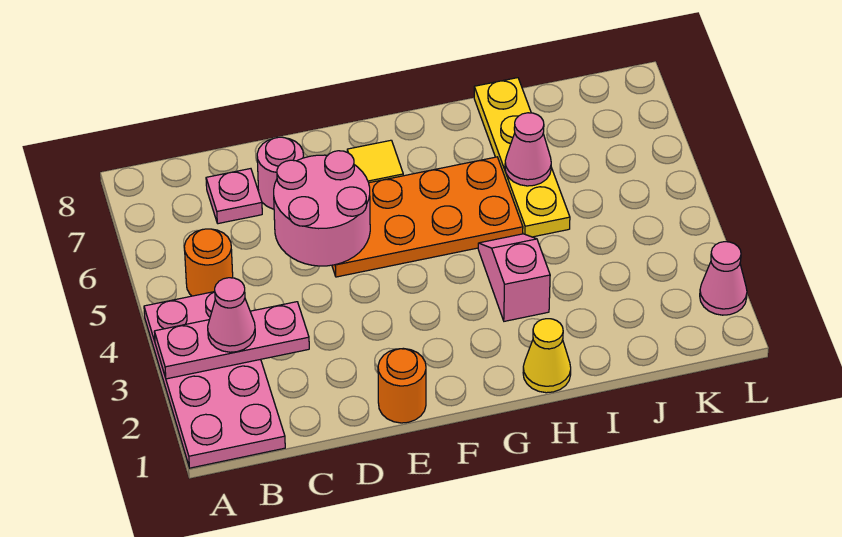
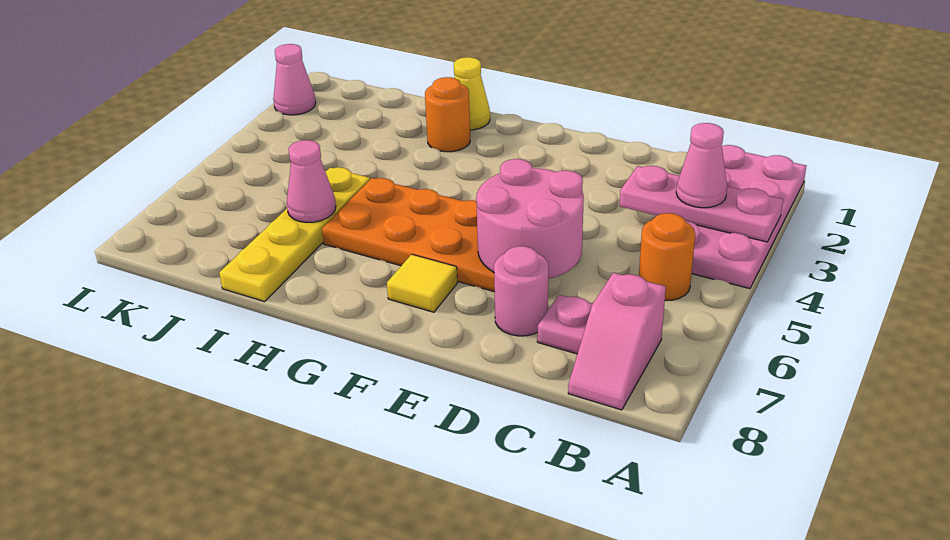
orange round brick E1 level 1 -> orange round brick H2 level 1
pink slope H3:H4 level 1 top 3 -> pink slope B7:B8 level 1 top 7

